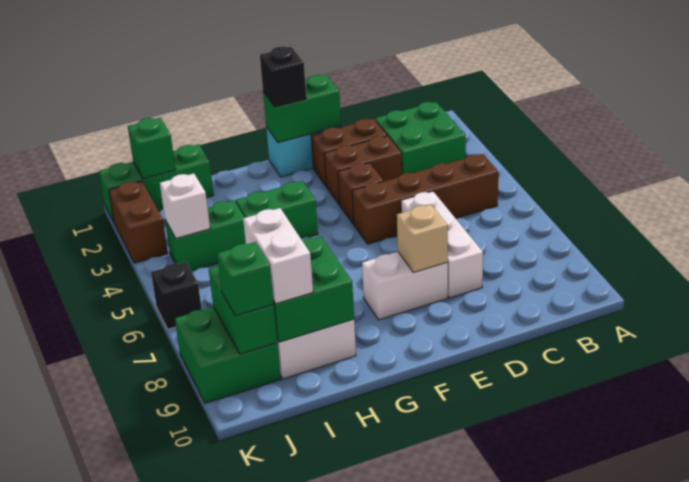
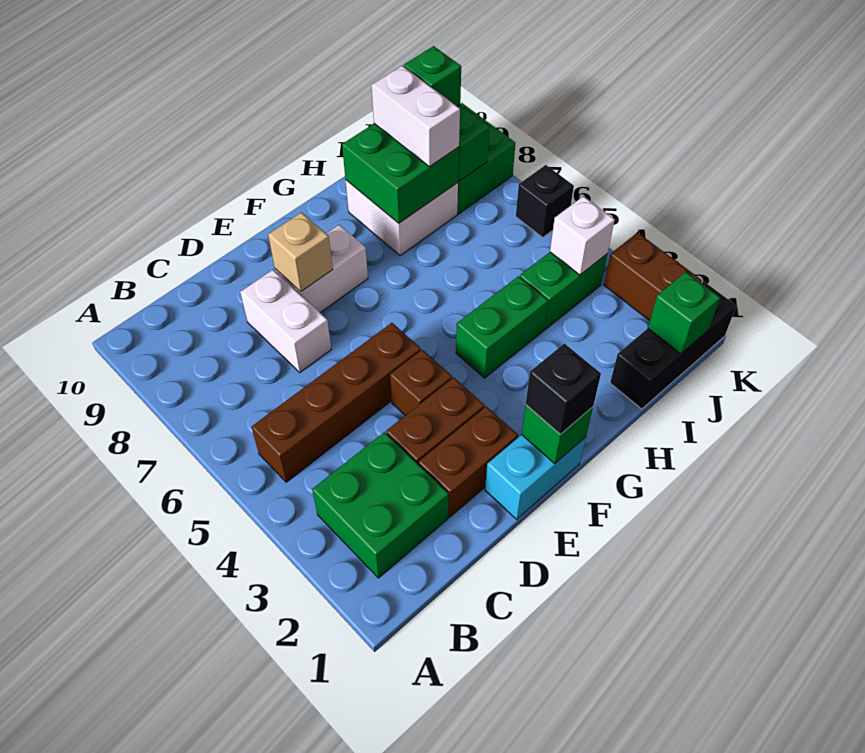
white brick D6:D8 level 1 -> white brick D7:D8 level 1
green brick E1:F1 level 2 -> green brick F1 level 2
green brick I1:K1 level 1 -> black brick I1:K1 level 1

